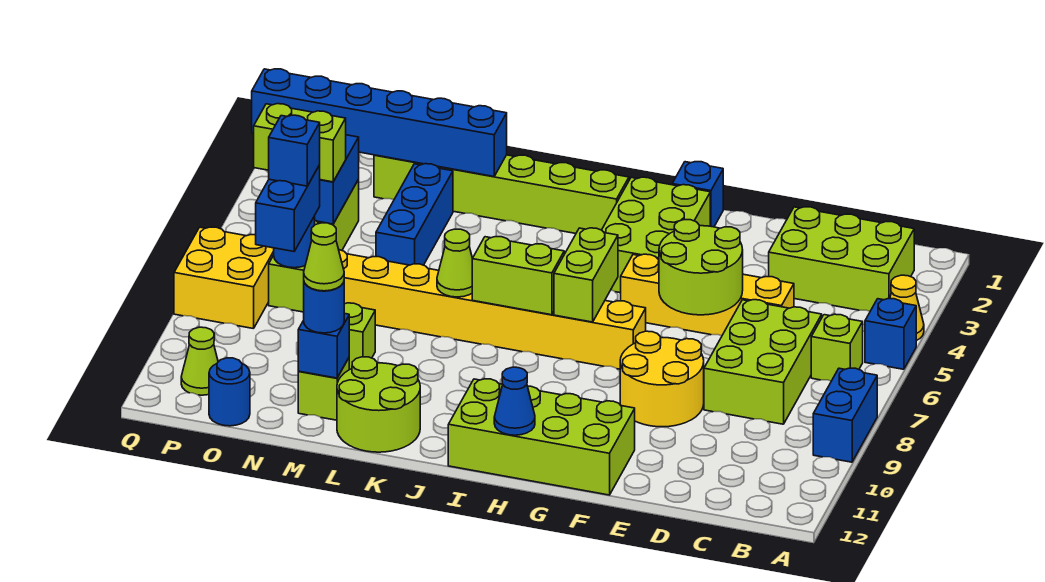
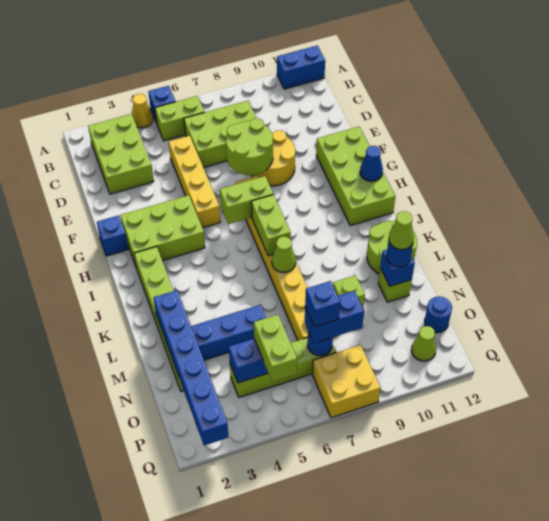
blue brick A8:A9 level 1 -> blue brick A11:A12 level 1
lime brick B6 level 1 -> lime brick B5:B6 level 1
lime round brick E5:F6 level 2 -> lime round brick E7:F8 level 2

